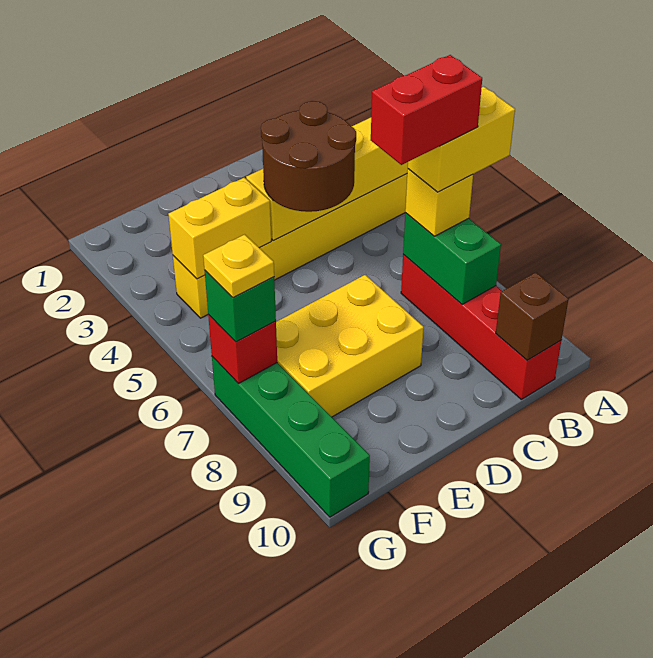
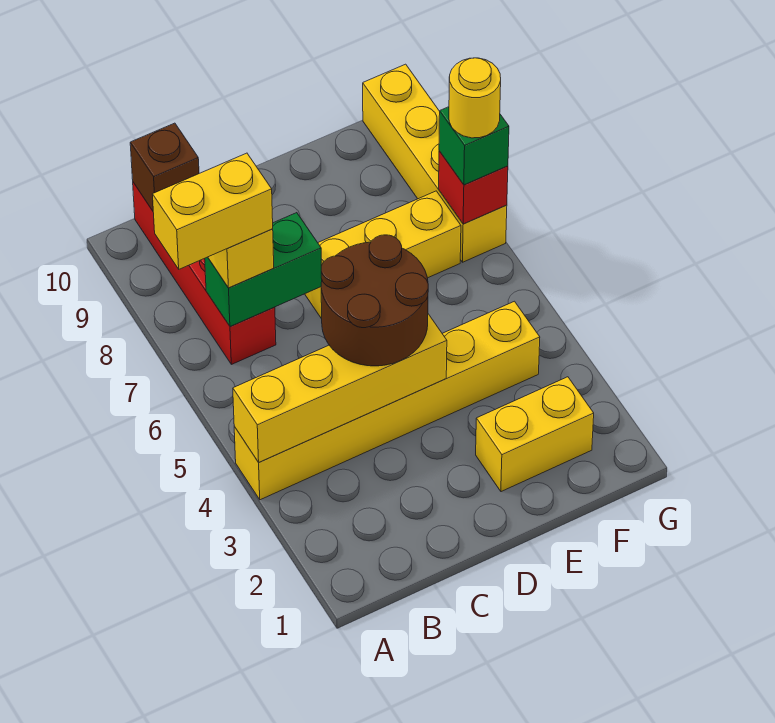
green brick B7:B8 level 2 -> green brick B7:C7 level 2
red brick B7:C7 level 5 -> none
yellow brick D7:F8 level 1 -> yellow brick D7:F7 level 1
yellow brick E4:F4 level 2 -> yellow brick E2:F2 level 1
green brick G7:G10 level 1 -> yellow brick G7:G10 level 1
yellow plate G7 level 4 -> yellow round brick G7 level 4

